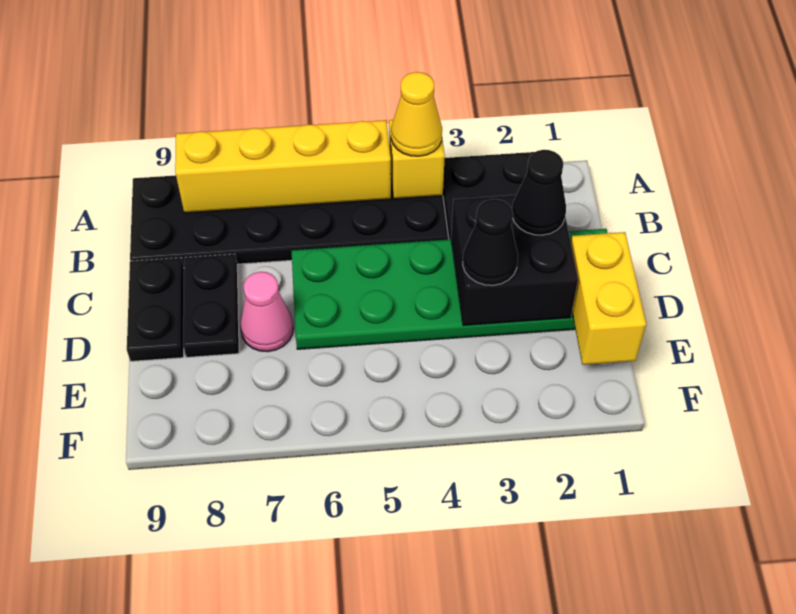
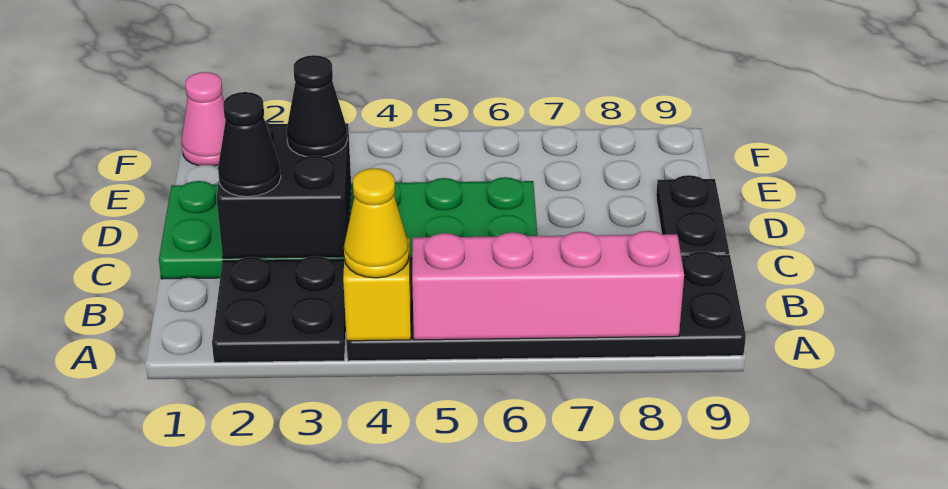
yellow brick A5:A8 level 2 -> pink brick A5:A8 level 2
black plate C8:D8 level 1 -> none
yellow brick D1:E1 level 2 -> none
pink cone D7 level 1 -> pink cone F1 level 1

